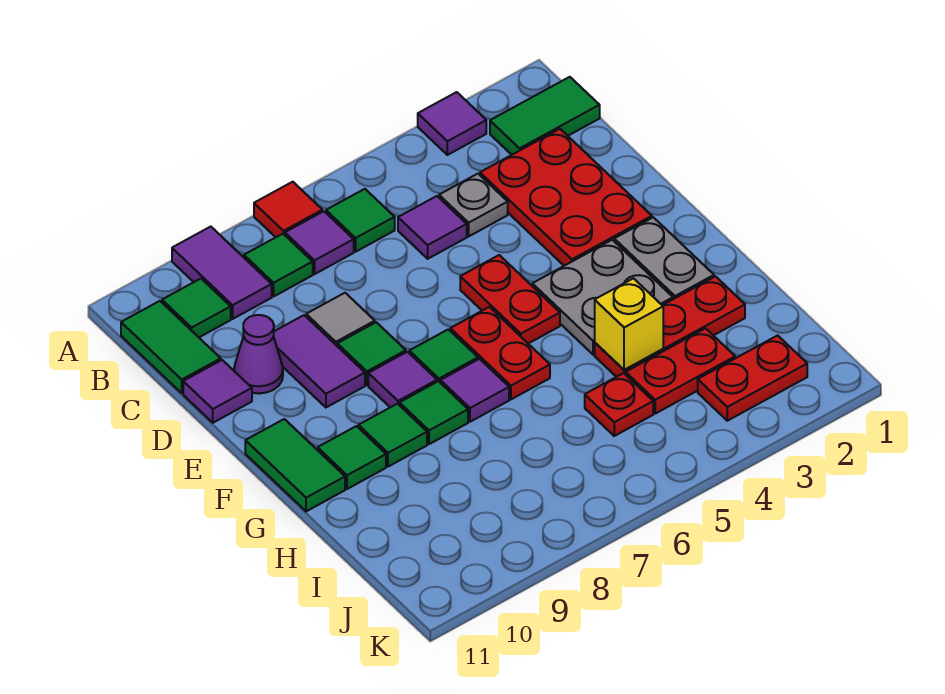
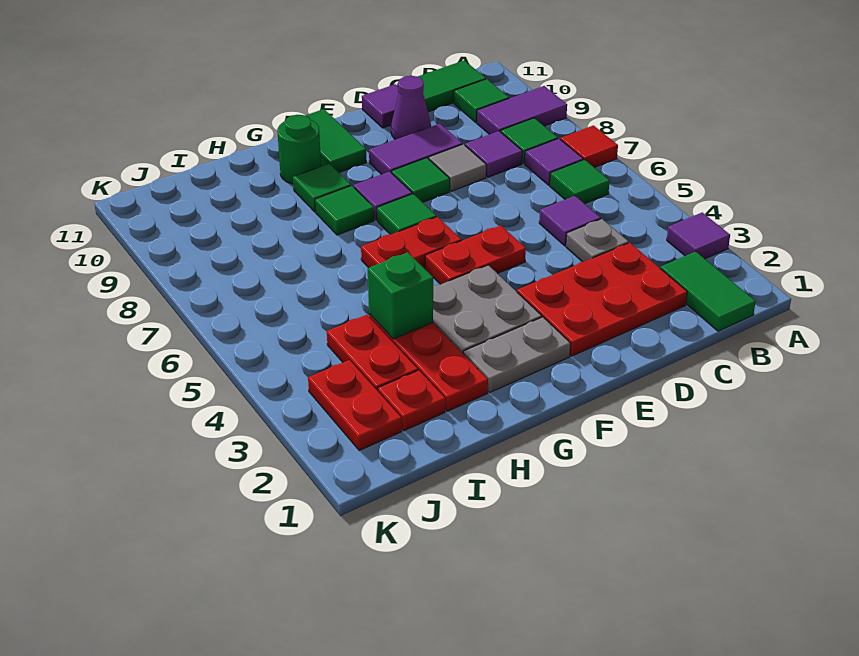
green tile F11:G11 level 1 -> green tile F10:F11 level 1
purple tile G7 level 1 -> purple tile C8 level 1
green tile G10 level 1 -> green round brick G10 level 1
yellow brick H4 level 2 -> green brick H4 level 2
red plate I5 level 1 -> red plate I2 level 1

